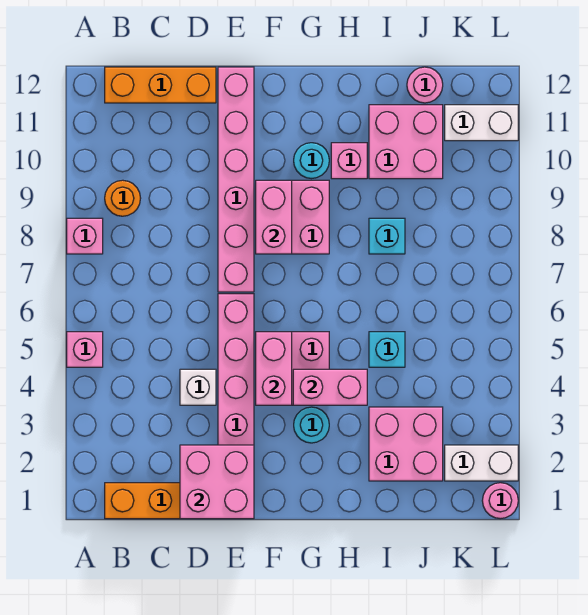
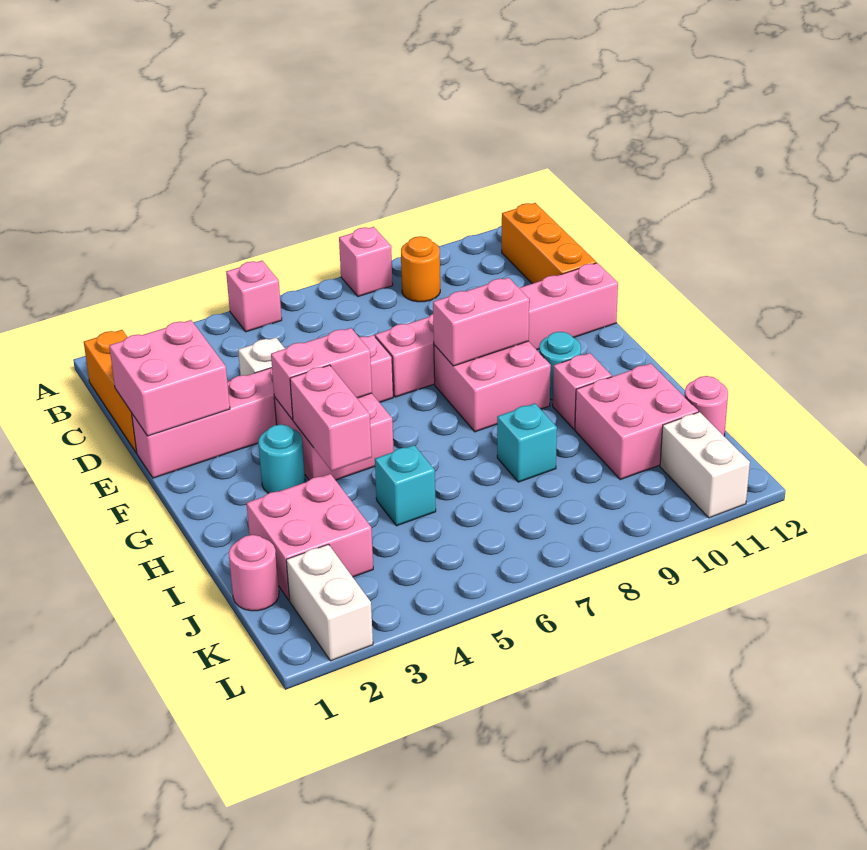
pink round brick L1 level 1 -> pink round brick J1 level 1

